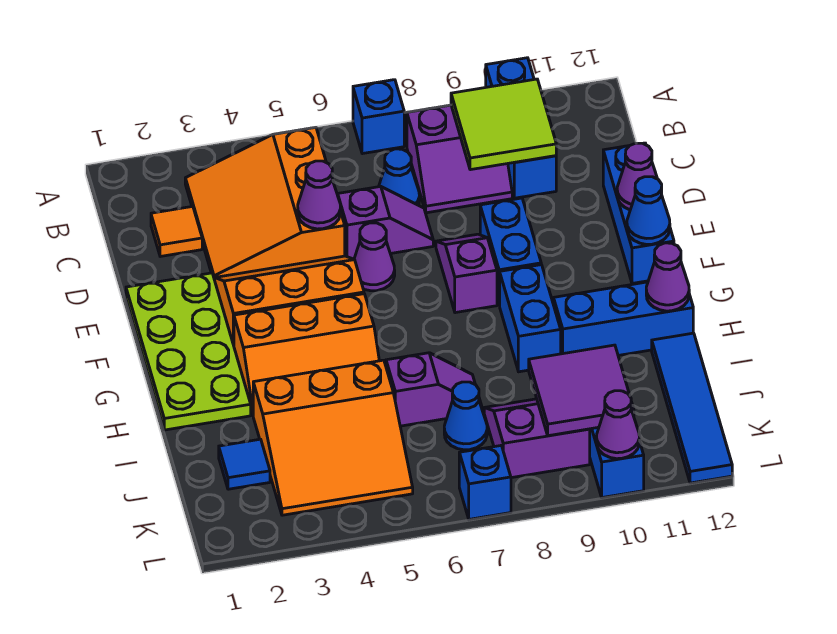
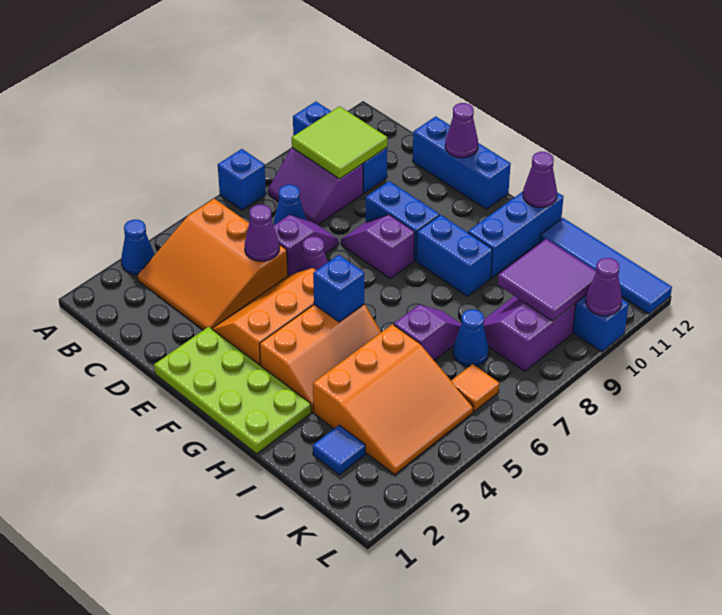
purple slope B8:C9 level 1 top B -> purple slope B8:C9 level 1 top 9
orange tile C2 level 1 -> orange tile K6 level 1
blue cone F12 level 2 -> blue cone A3 level 1
blue brick L7 level 1 -> blue brick G5 level 2

